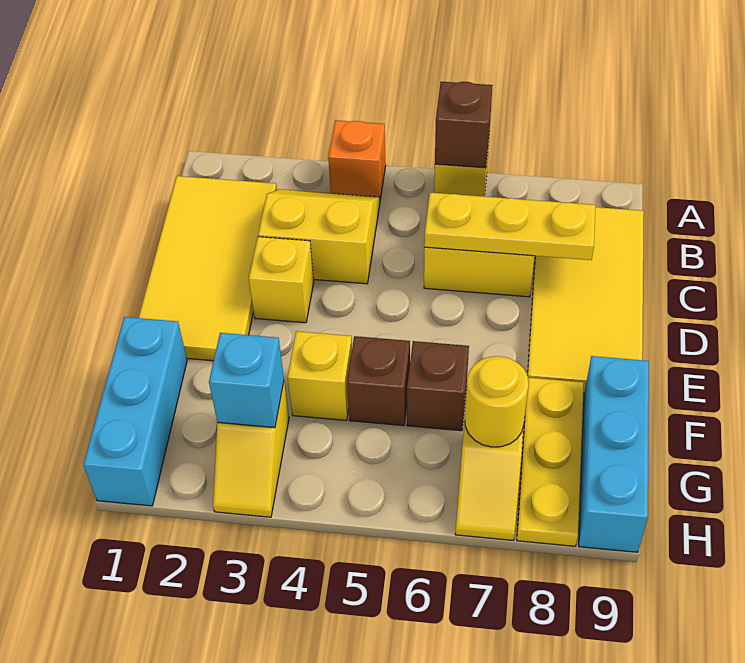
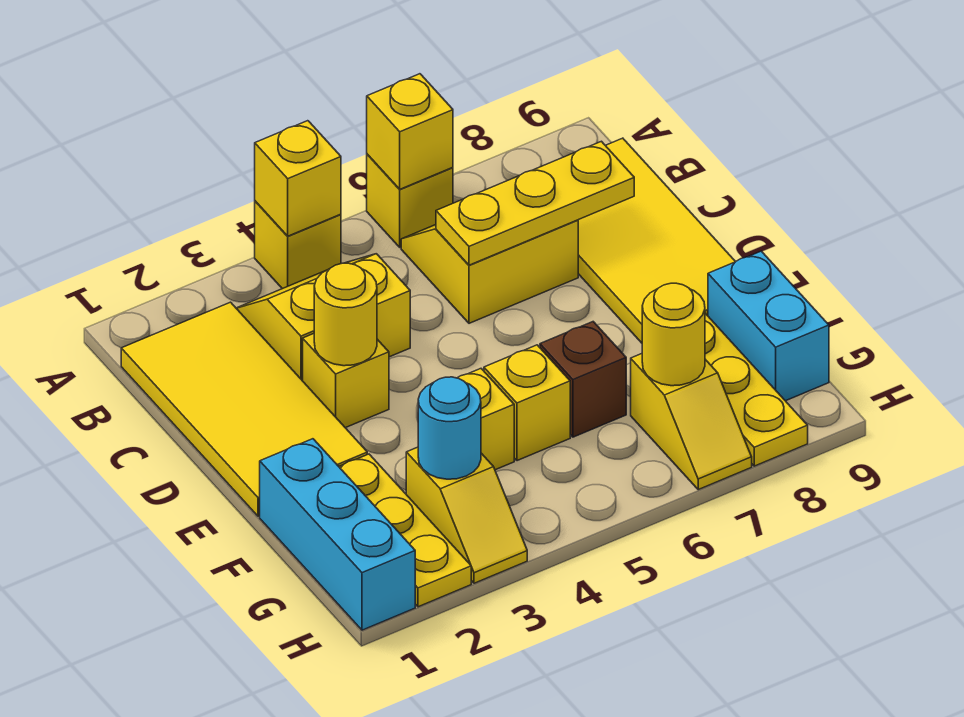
orange brick A4 level 1 -> yellow brick A4 level 1
none -> yellow brick A4 level 2
brown brick A6 level 2 -> yellow brick A6 level 2
none -> yellow round brick D3 level 2
none -> yellow plate F2:H2 level 1
brown brick F5 level 1 -> yellow brick F5 level 1
cyan brick F9:H9 level 1 -> cyan brick F9:G9 level 1
cyan brick G3 level 2 -> cyan round brick G3 level 2

